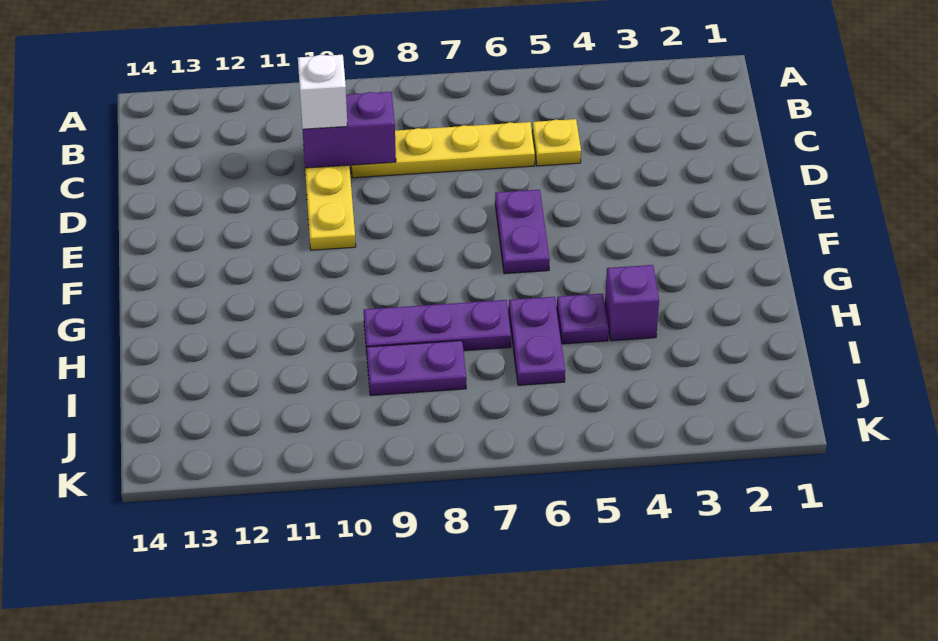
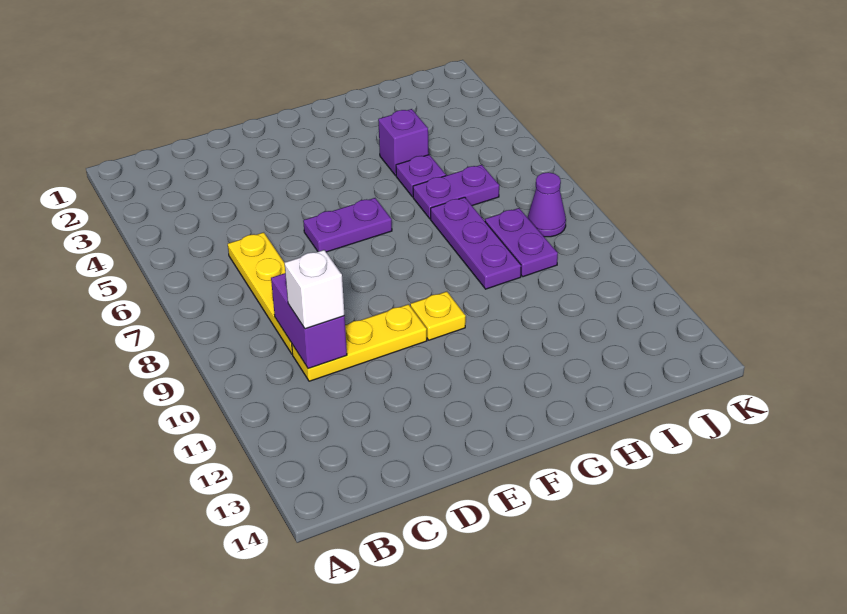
yellow plate C5 level 1 -> yellow plate F10 level 1
none -> purple cone J8 level 1

